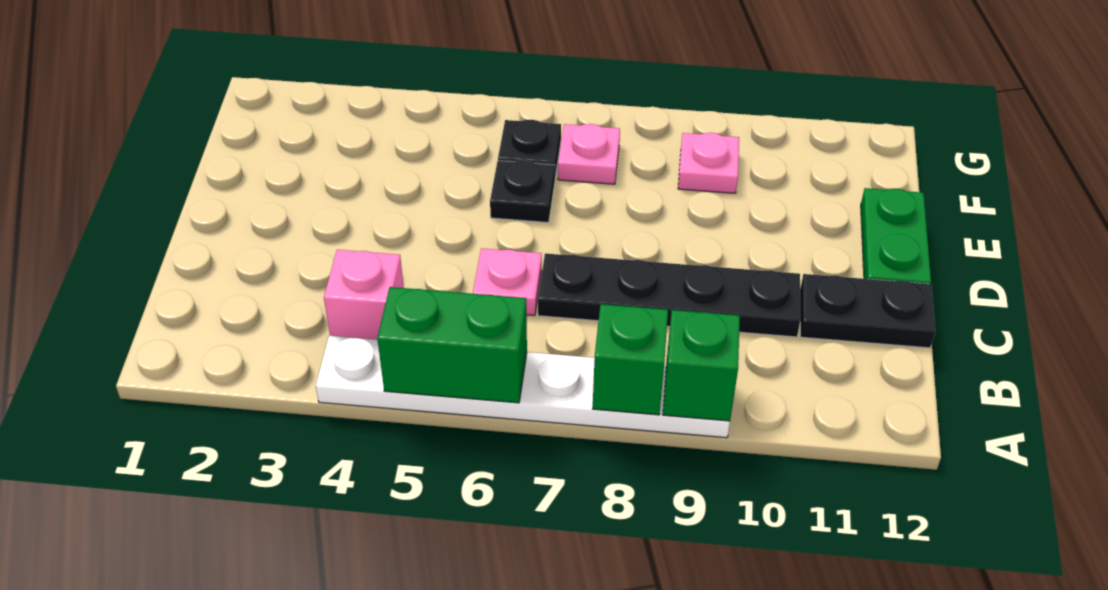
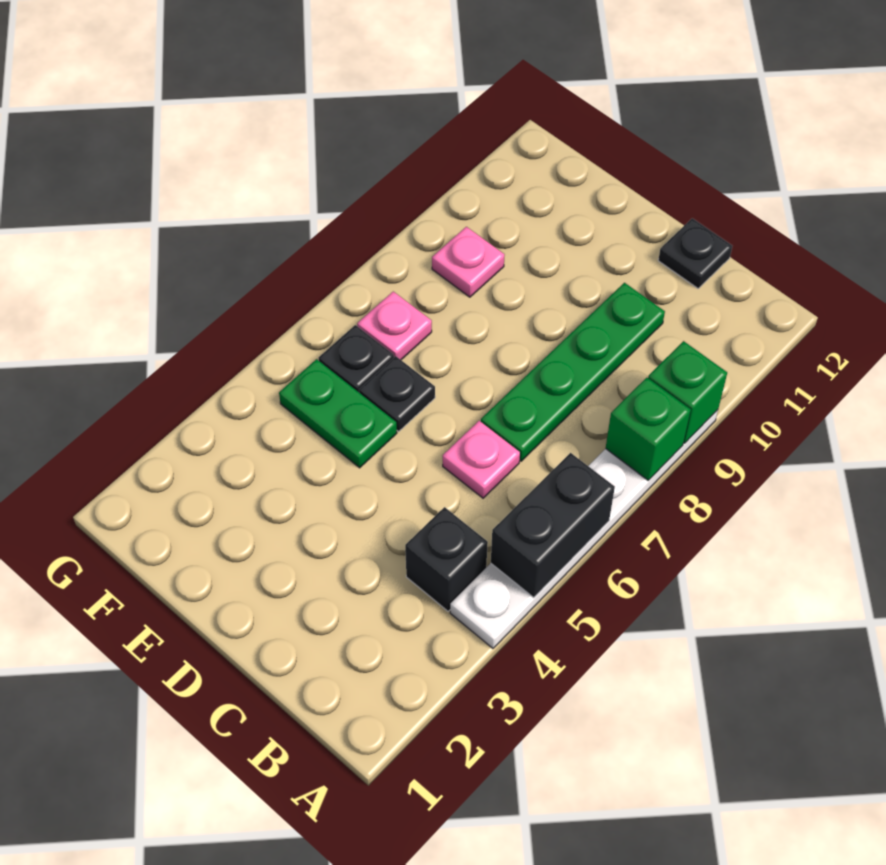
green brick A5:A6 level 2 -> black brick A5:A6 level 2
pink brick B4 level 1 -> black brick B4 level 1
black plate C7:C10 level 1 -> green plate C7:C10 level 1
black plate C11:C12 level 1 -> black plate C12 level 1
green plate D12:E12 level 1 -> green plate E5:F5 level 1

